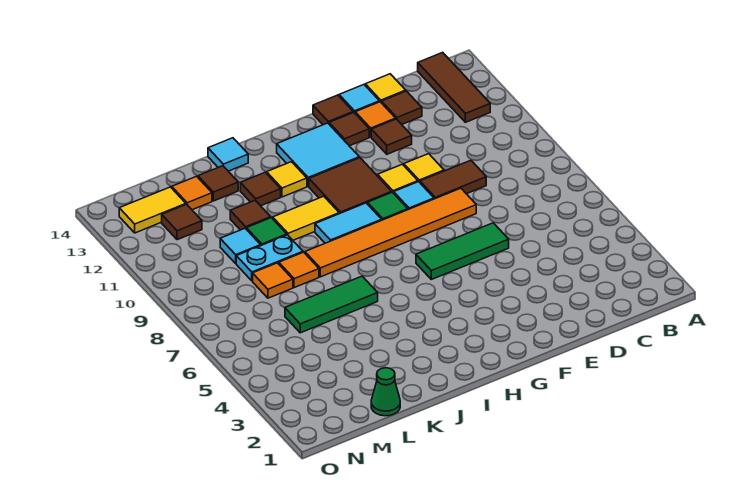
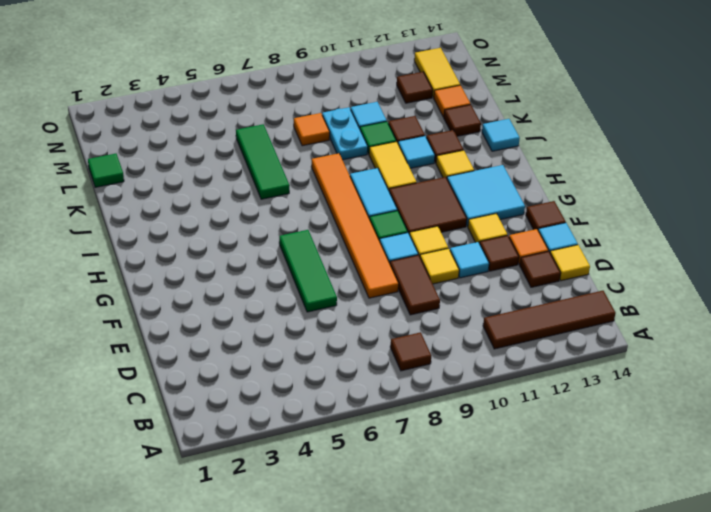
brown tile B12:B14 level 1 -> brown tile B11:B14 level 1
none -> cyan tile E11 level 1
none -> yellow tile F12 level 1
brown tile F13 level 1 -> brown tile B8 level 1
none -> cyan tile J11 level 1
orange tile K8 level 1 -> none
green cone L1 level 1 -> green tile L1 level 1

